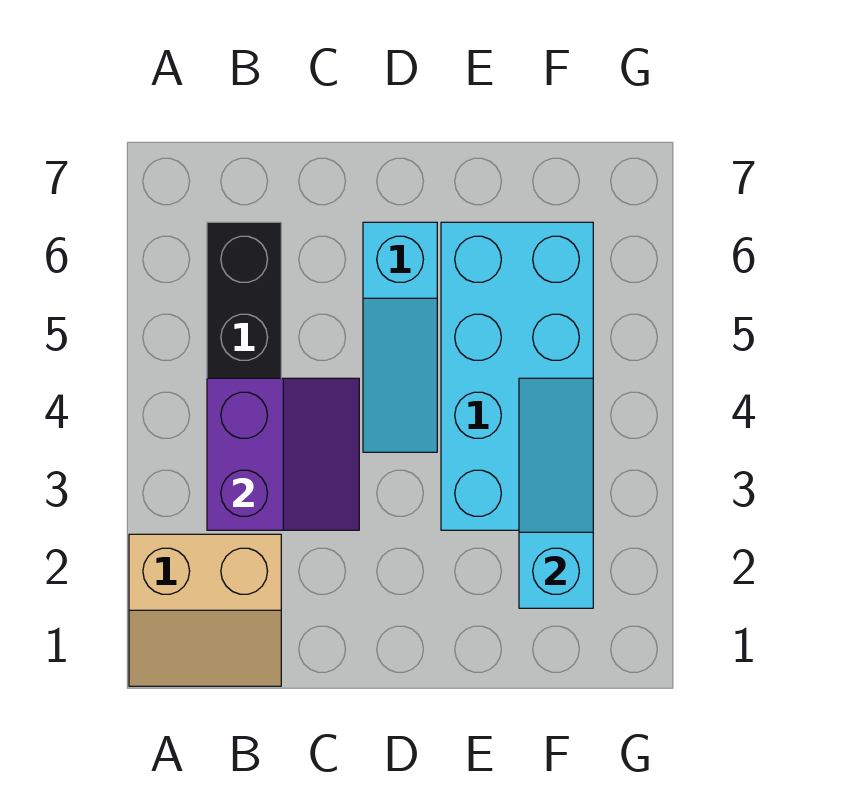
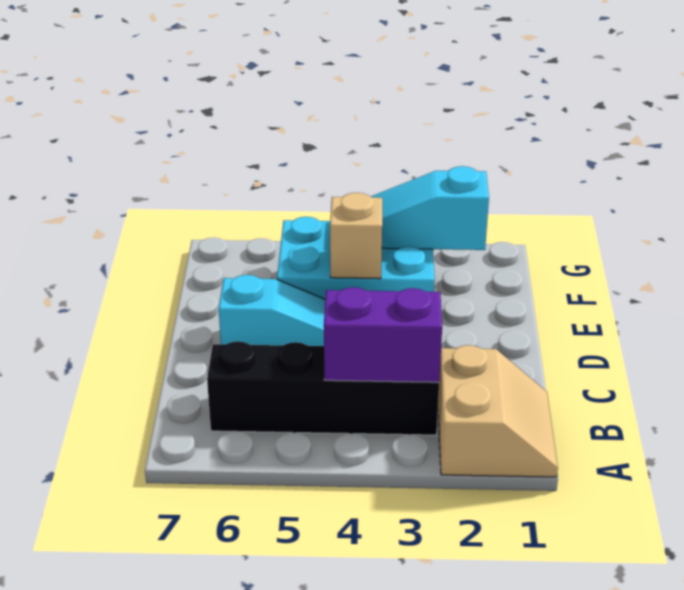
cyan brick E3:F6 level 1 -> cyan brick E3:F5 level 1
none -> tan brick E4 level 2

